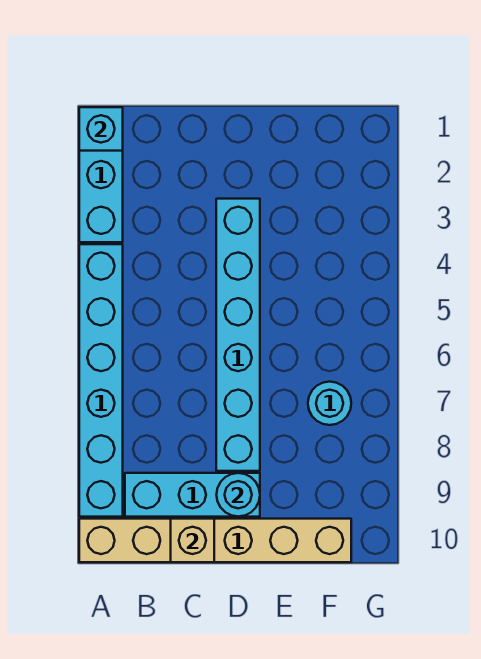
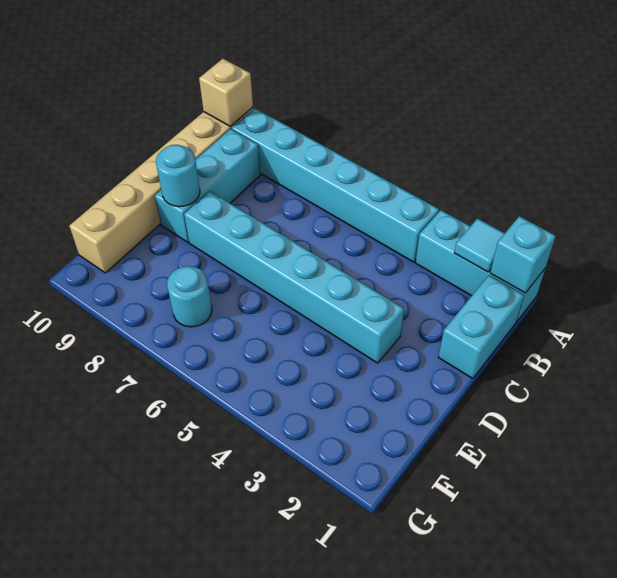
none -> cyan tile A2 level 2
none -> cyan brick B1:C1 level 1
tan brick C10 level 2 -> tan brick A10 level 2

